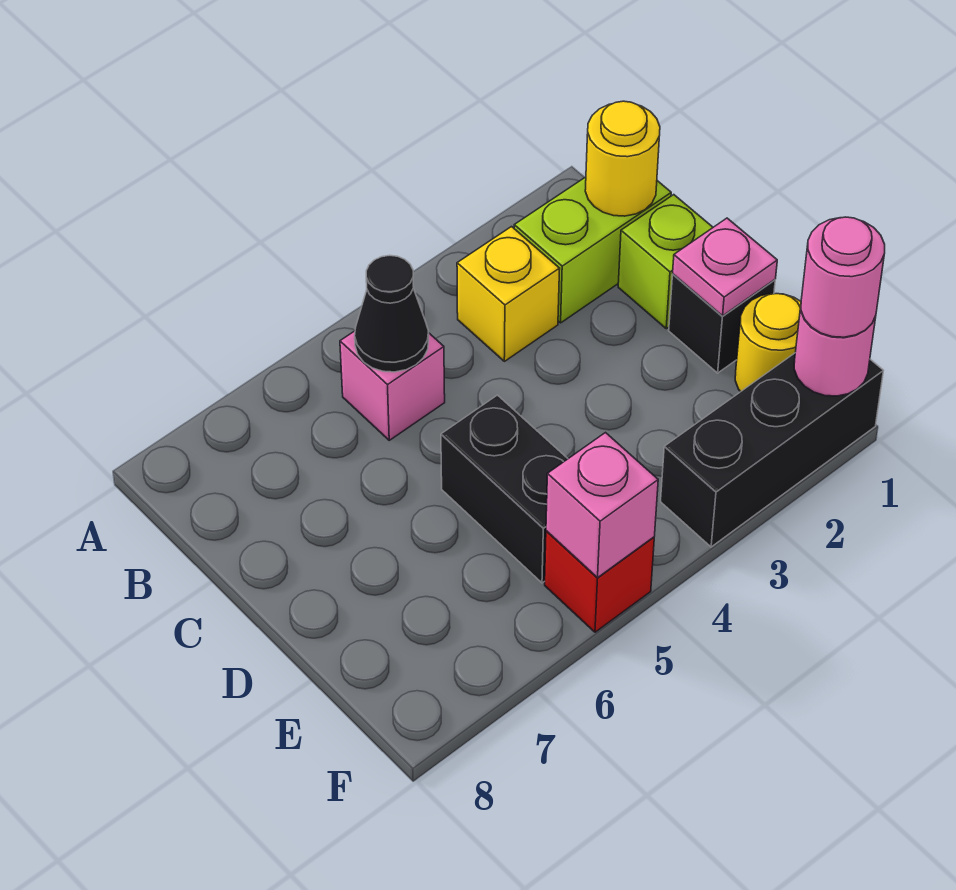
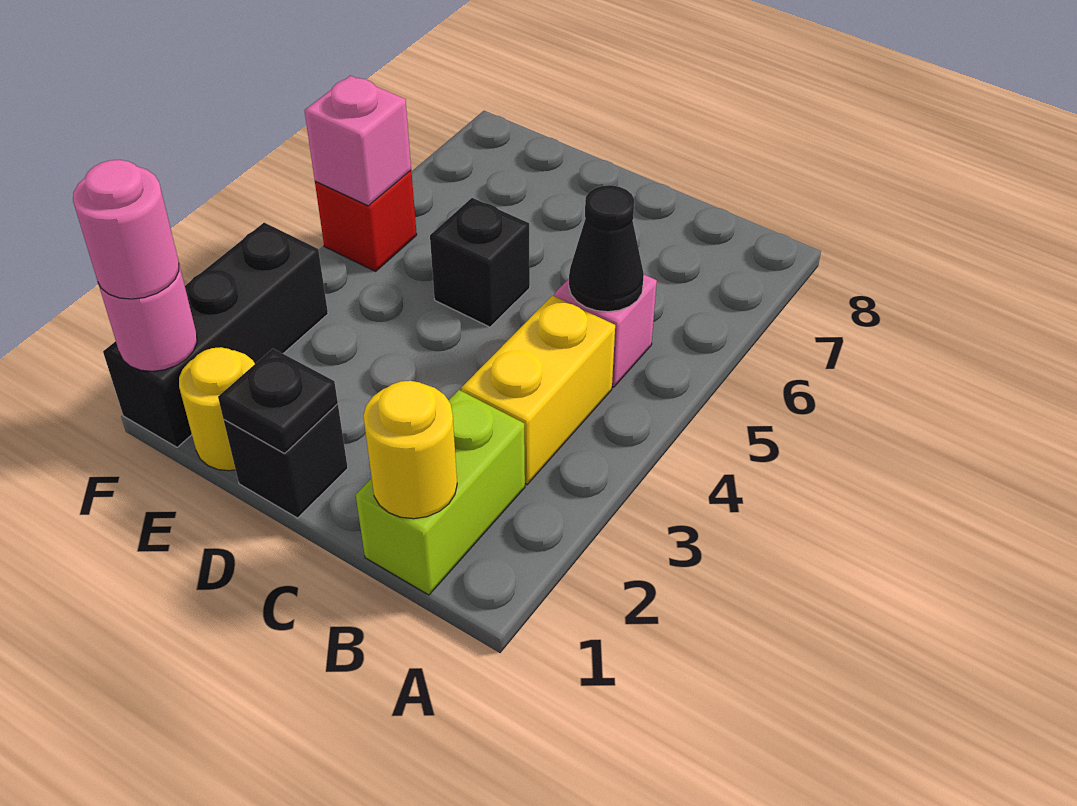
yellow brick B3 level 1 -> yellow brick B3:B4 level 1
lime brick C1 level 1 -> none
pink plate D1 level 2 -> black plate D1 level 2
black brick D5:E5 level 1 -> black brick D5 level 1

